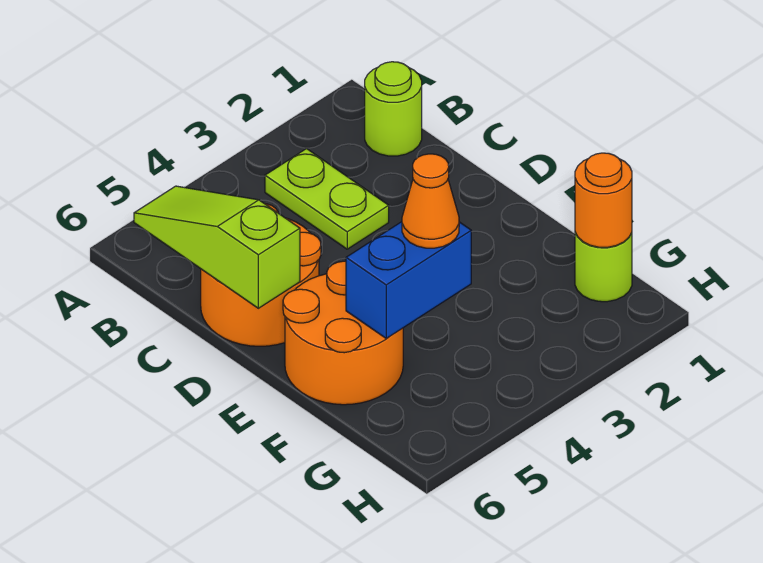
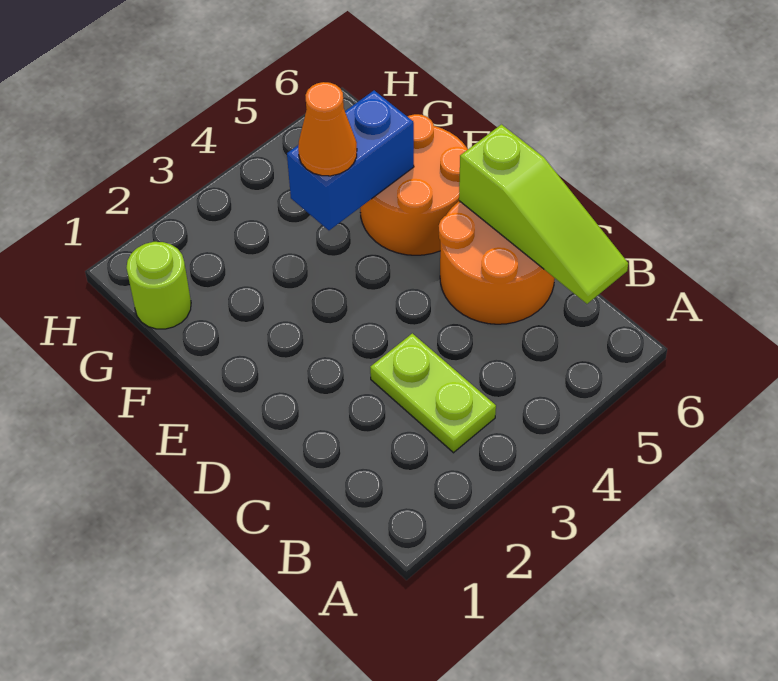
lime round brick B1 level 1 -> none
orange round brick G1 level 2 -> none

